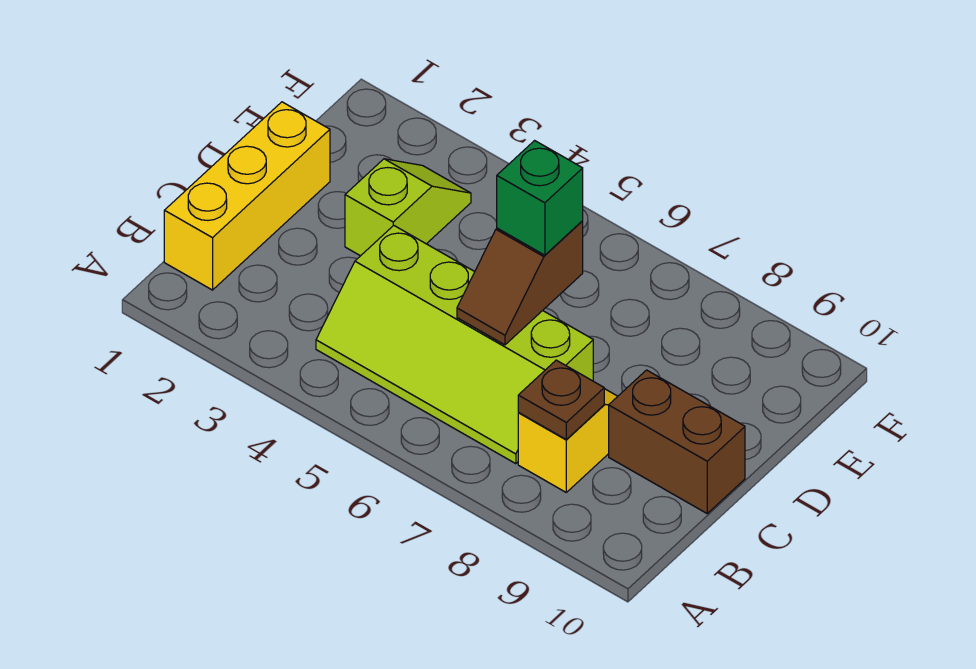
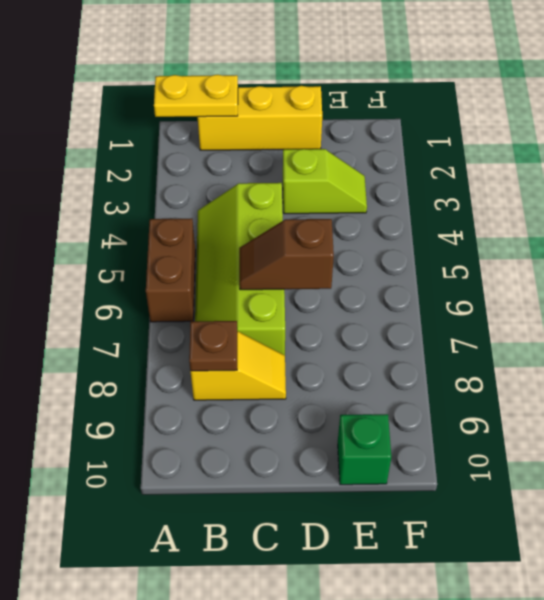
none -> yellow plate A1:B1 level 2
brown brick C9:C10 level 1 -> brown brick A5:A6 level 1
green brick D6 level 3 -> green brick E10 level 1

